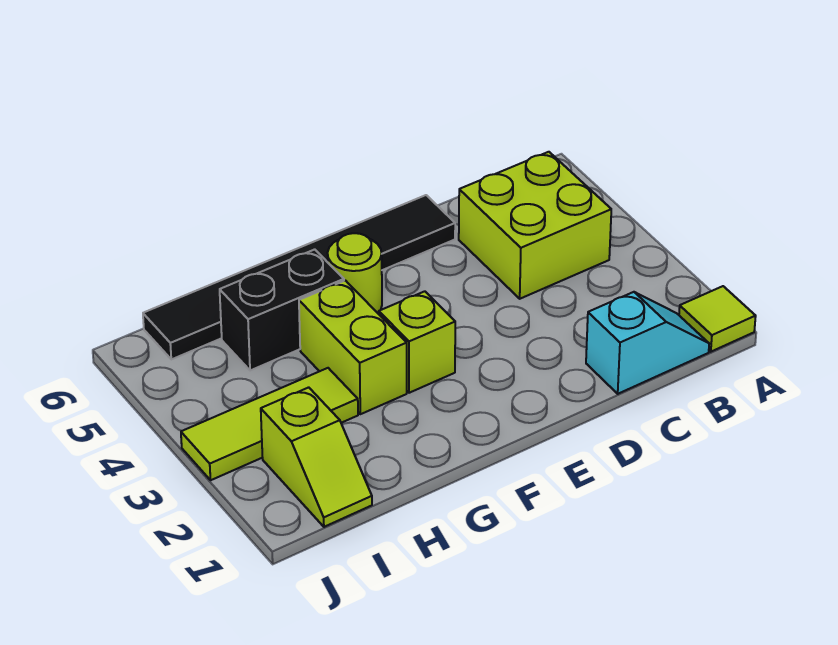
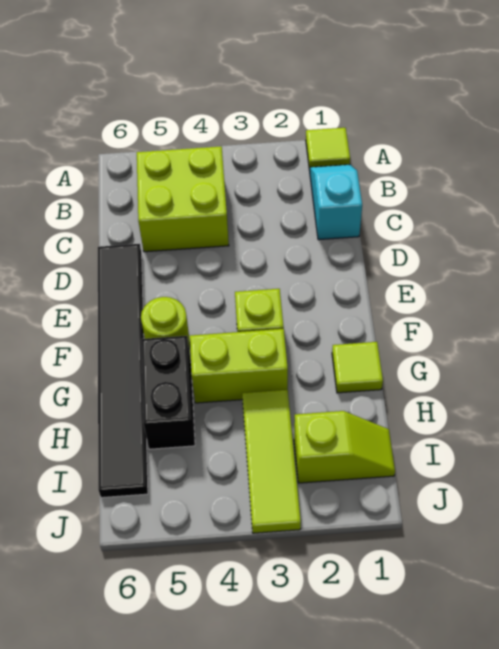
none -> lime tile G1 level 1

